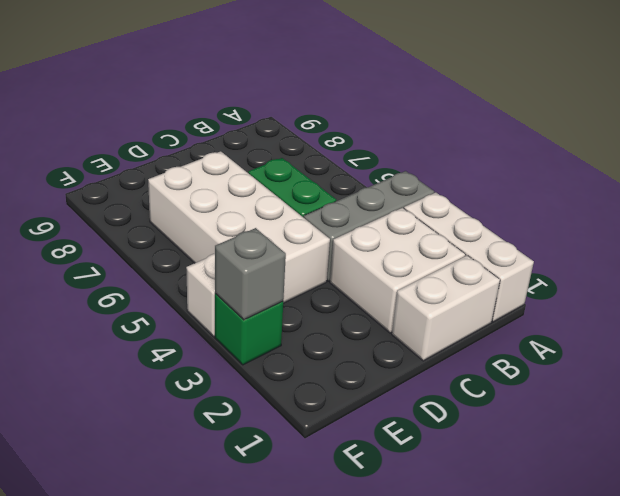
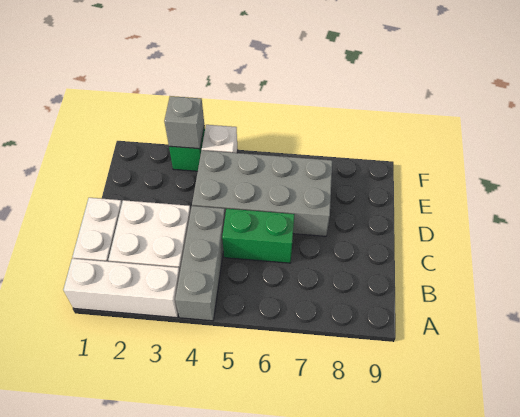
white brick D4:E7 level 1 -> grey brick D4:E7 level 1

